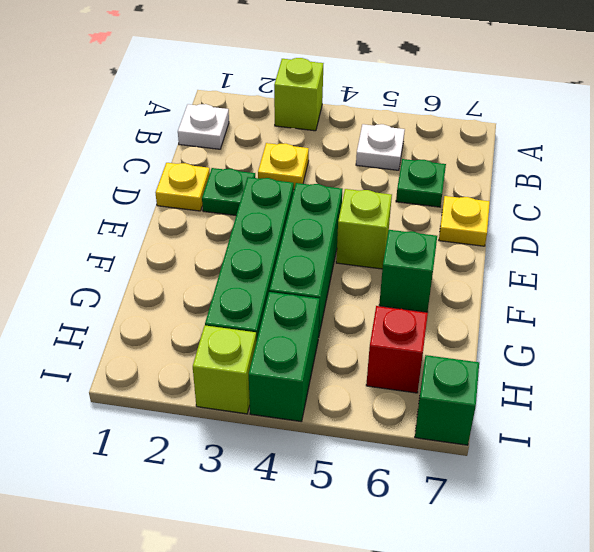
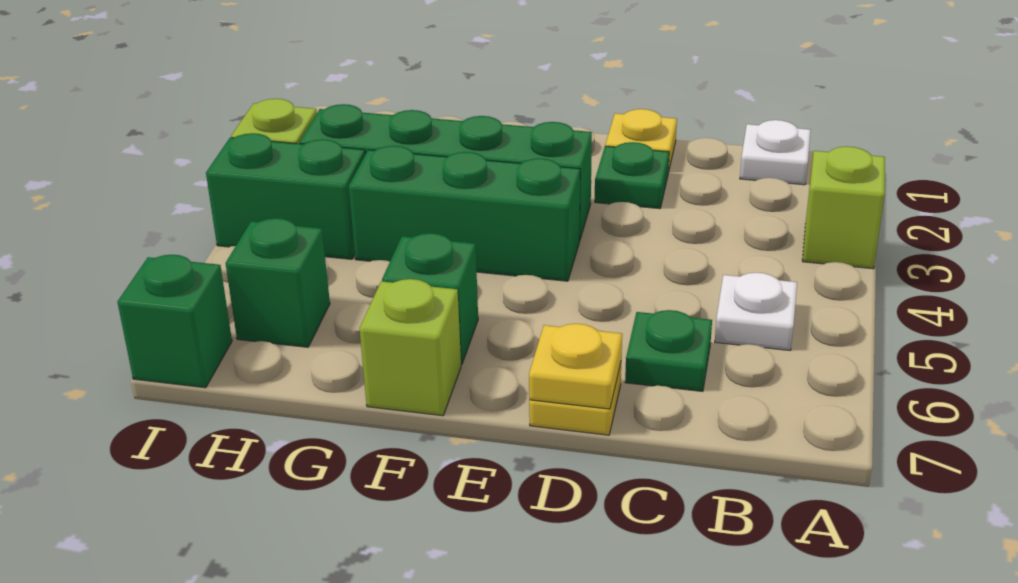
yellow plate C3 level 1 -> yellow plate D7 level 2
lime brick E5 level 1 -> lime brick F7 level 1
red brick H6 level 1 -> green brick H6 level 1

